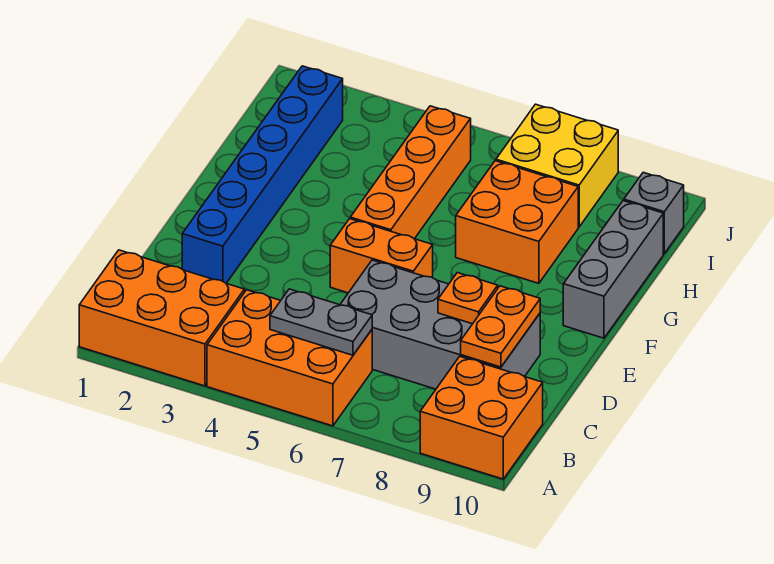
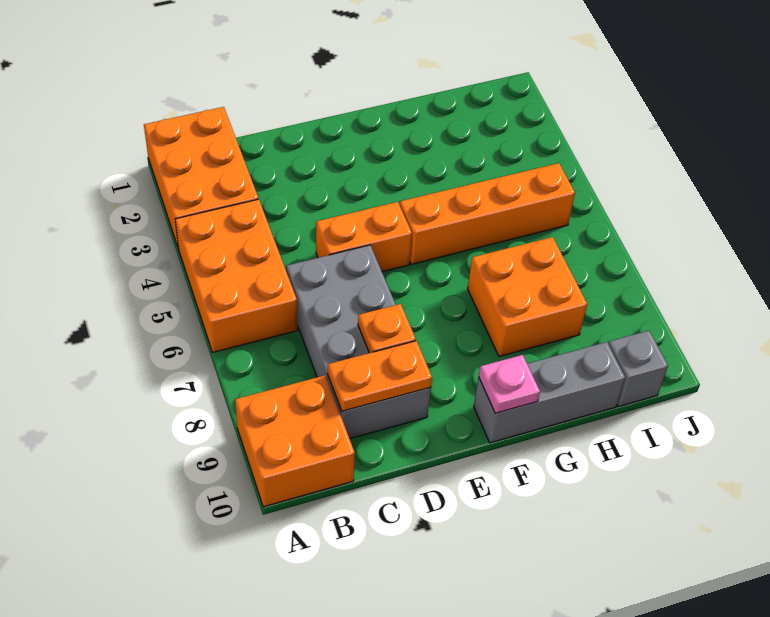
grey plate B5:B6 level 2 -> none
blue brick D2:I2 level 1 -> none
orange brick E5:E6 level 1 -> orange brick D5:E5 level 1
none -> pink plate F10 level 2
yellow brick I7:J8 level 1 -> none

